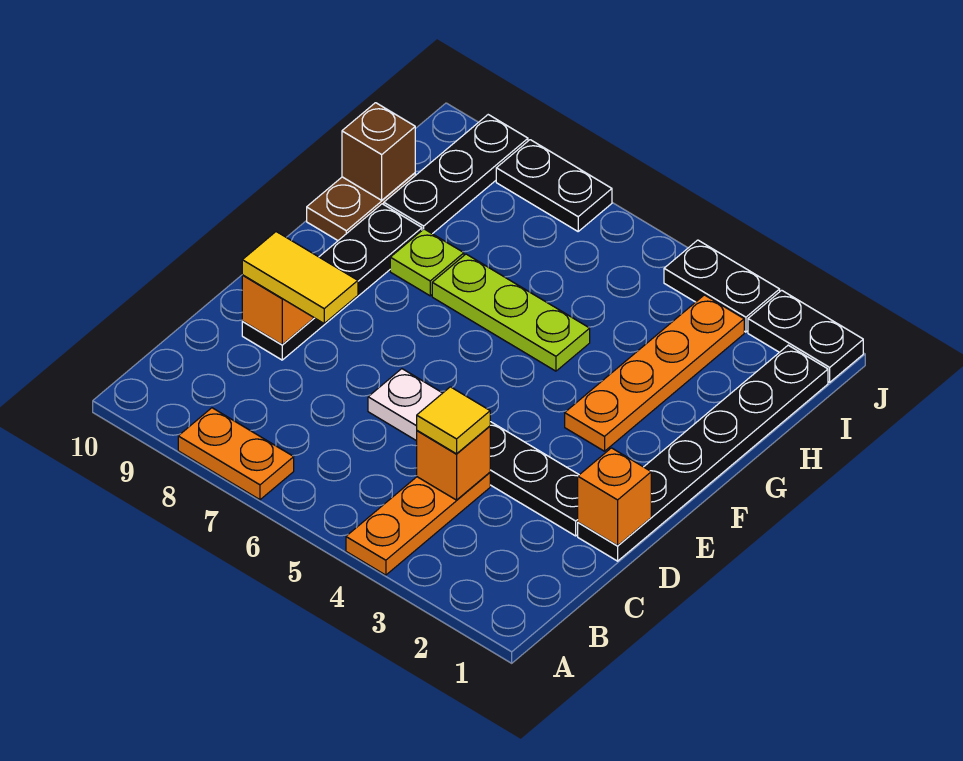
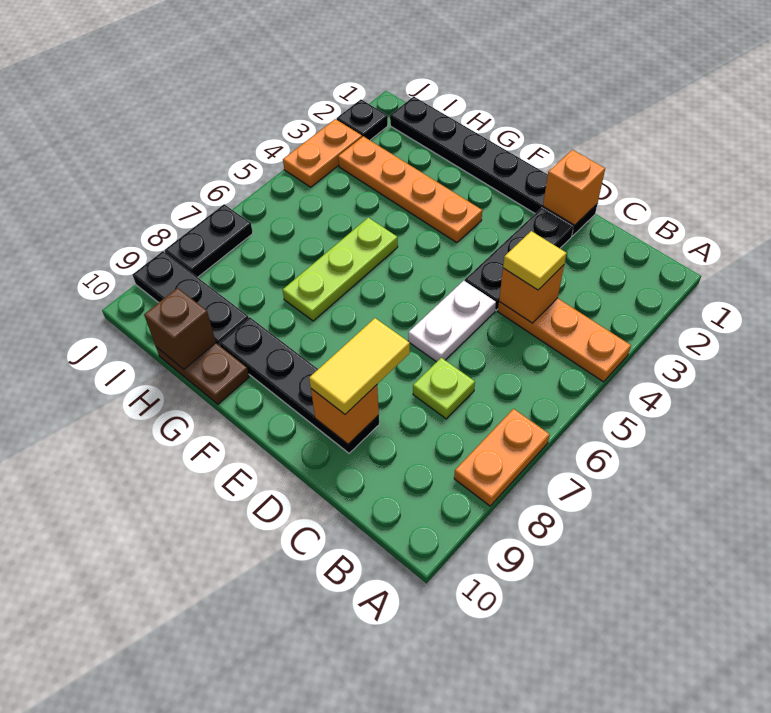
lime plate G8 level 1 -> lime plate C7 level 1
black plate J1:J2 level 1 -> black plate J2 level 1
black plate J3:J4 level 1 -> orange plate J3:J4 level 1

